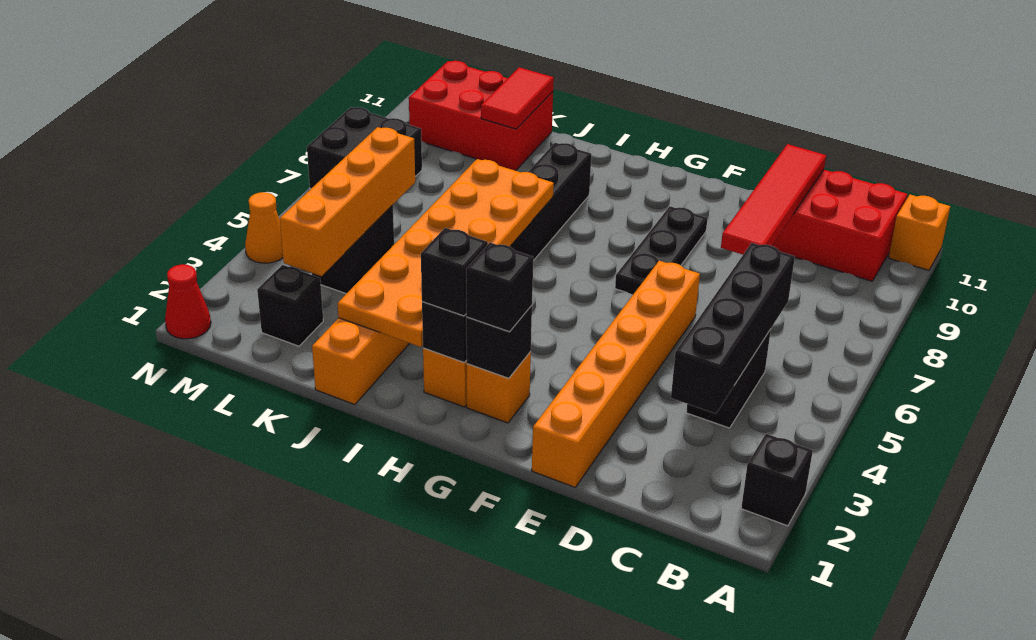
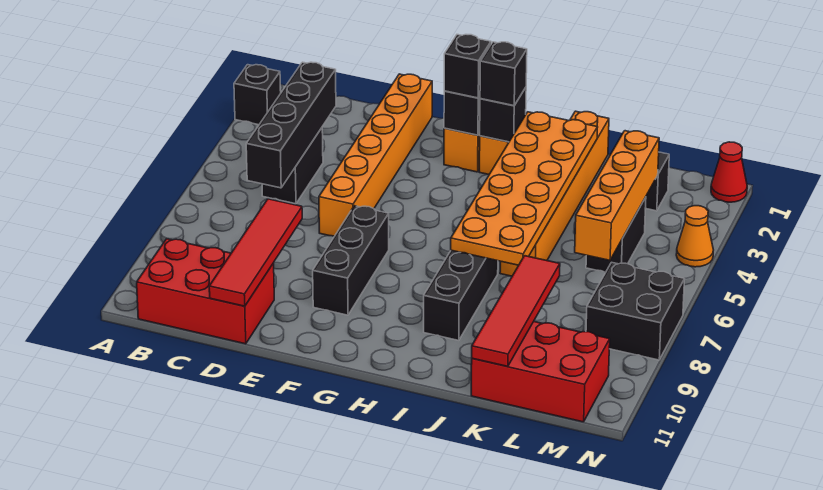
orange brick A11 level 1 -> none
black plate F7:F9 level 1 -> black brick F7:F9 level 1
red tile K10:K11 level 2 -> red tile K8:K11 level 2

